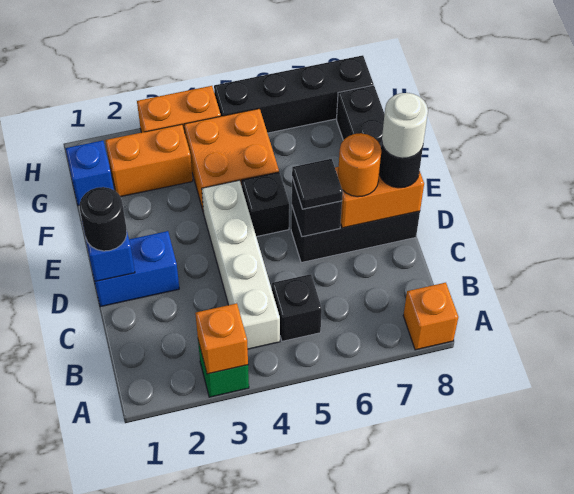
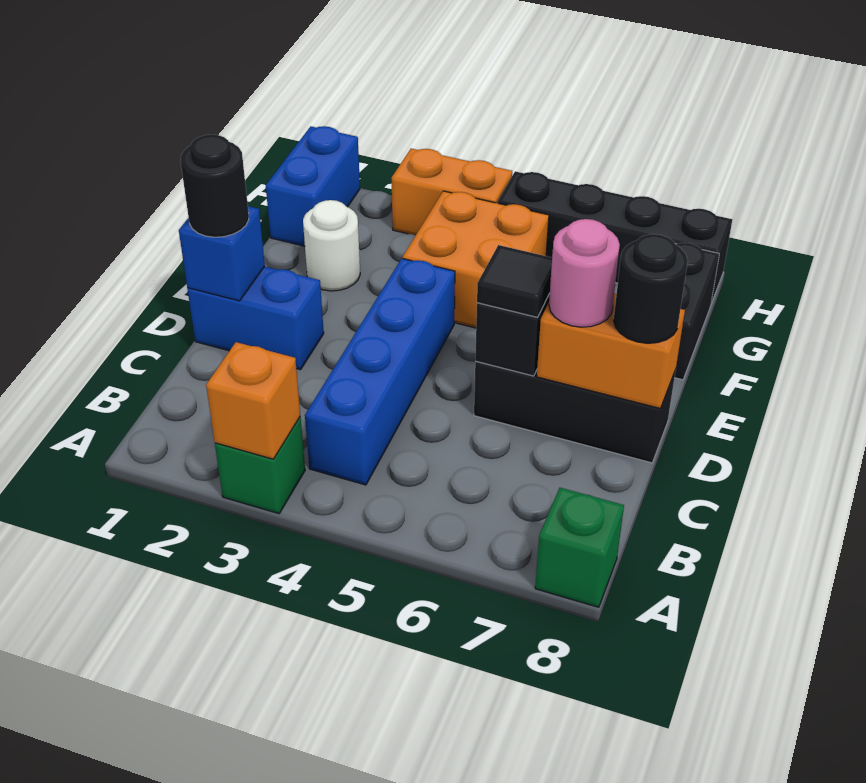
orange brick A8 level 1 -> green brick A8 level 1
white brick B4:E4 level 1 -> blue brick B4:E4 level 1
black brick B5 level 1 -> none
orange round brick D7 level 3 -> pink round brick D7 level 3
white round brick D8 level 4 -> white round brick F2 level 1
black brick E5 level 1 -> none
blue brick G1 level 1 -> blue brick G1:H1 level 1
orange brick G2:G3 level 1 -> none

